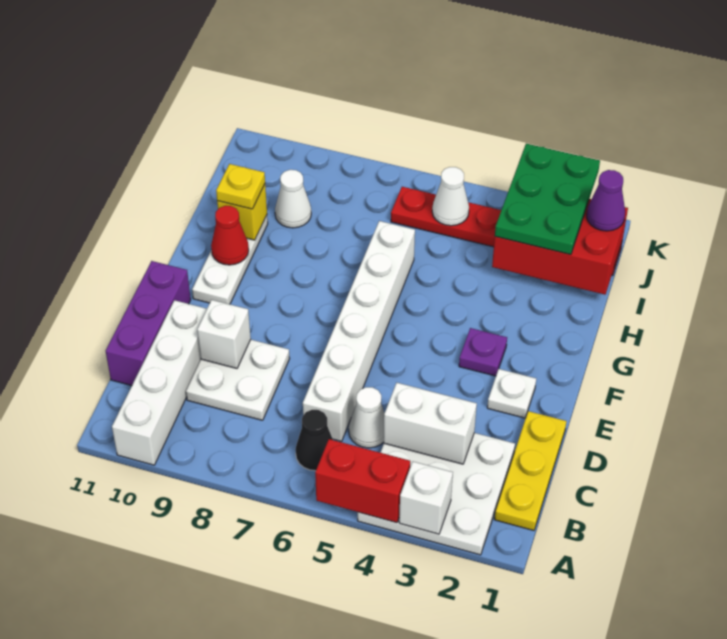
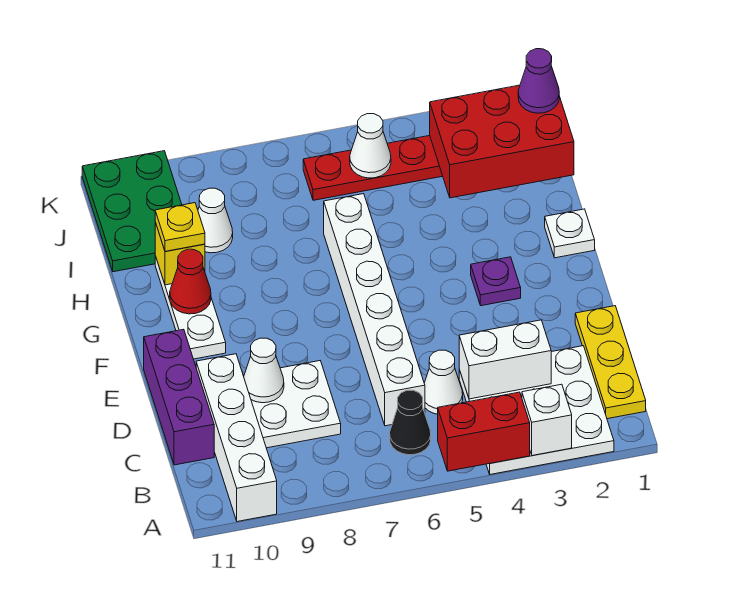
white brick D9 level 2 -> white cone D9 level 2
white plate E2 level 1 -> white plate G1 level 1
green plate I2:K3 level 3 -> green plate I10:K11 level 1

